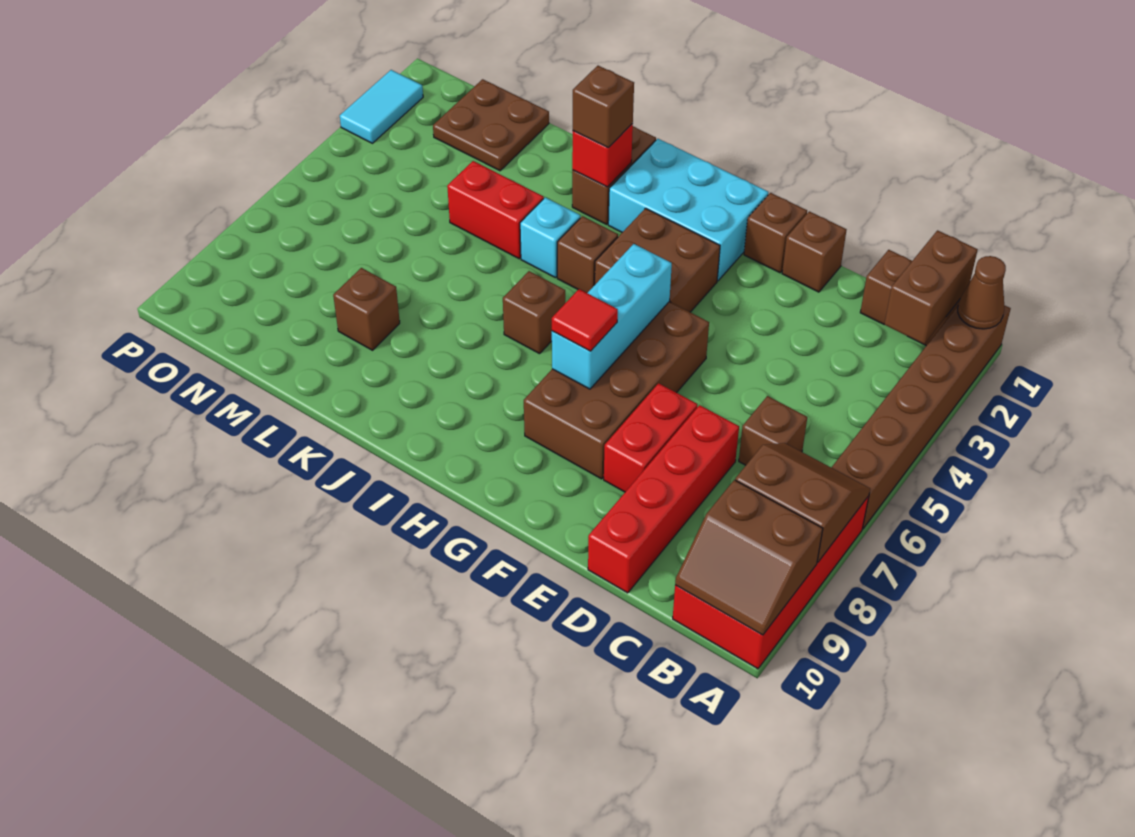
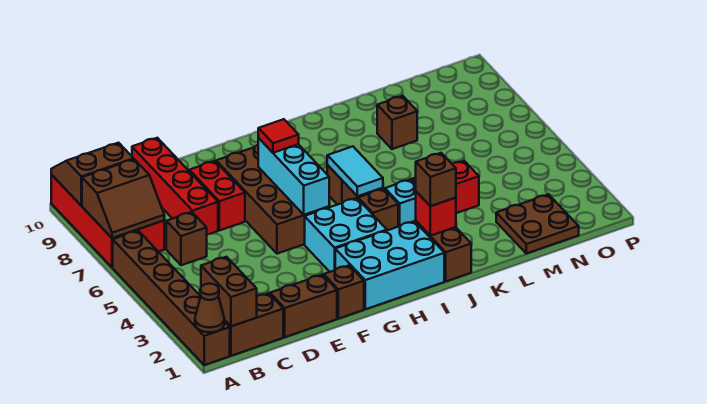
brown brick E1 level 1 -> brown brick D1:E1 level 1
brown brick G3:H4 level 1 -> cyan brick G3:H4 level 1
cyan tile P2:P3 level 1 -> cyan tile I5:I6 level 2

